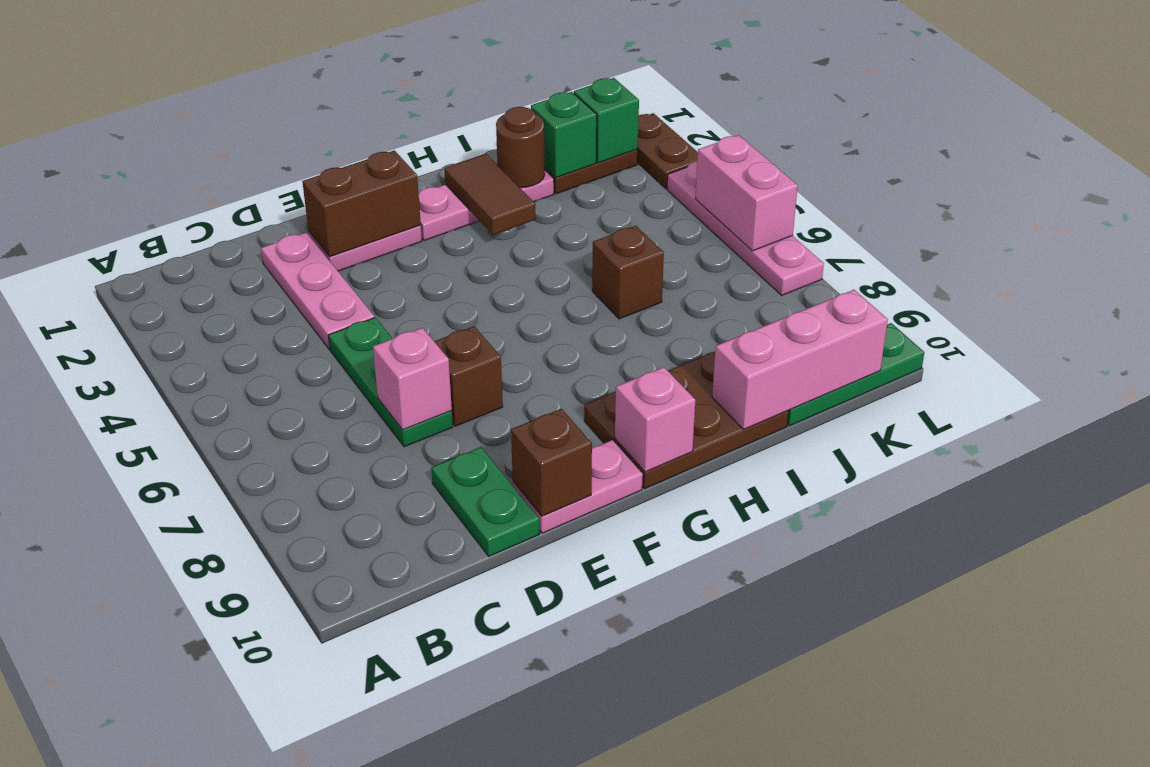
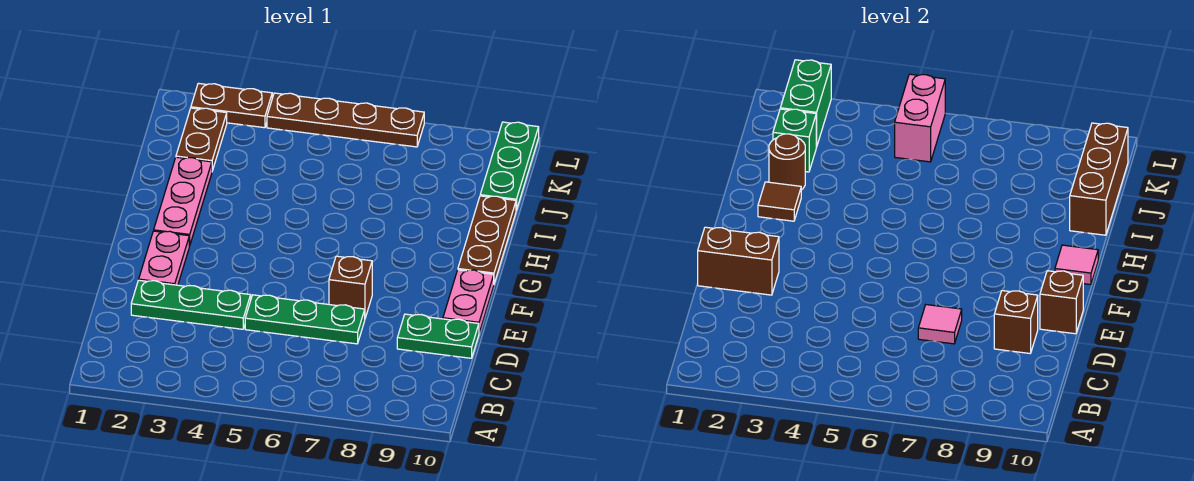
pink plate D2:D4 level 1 -> green plate D2:D4 level 1
pink brick D7 level 2 -> pink tile D7 level 2
brown brick E2:F2 level 2 -> brown brick E1:E2 level 2
brown plate G9:I10 level 1 -> brown plate G10:I10 level 1
pink brick G10 level 2 -> pink tile G10 level 2
brown tile H2:H3 level 2 -> brown tile H2 level 2
brown brick I6 level 1 -> brown brick D9 level 2
pink brick I10:K10 level 2 -> brown brick I10:K10 level 2
green brick K2 level 2 -> green brick K2:L2 level 2
pink plate L4:L7 level 1 -> brown plate L4:L7 level 1
pink brick L5:L6 level 2 -> pink brick K5:L5 level 2

